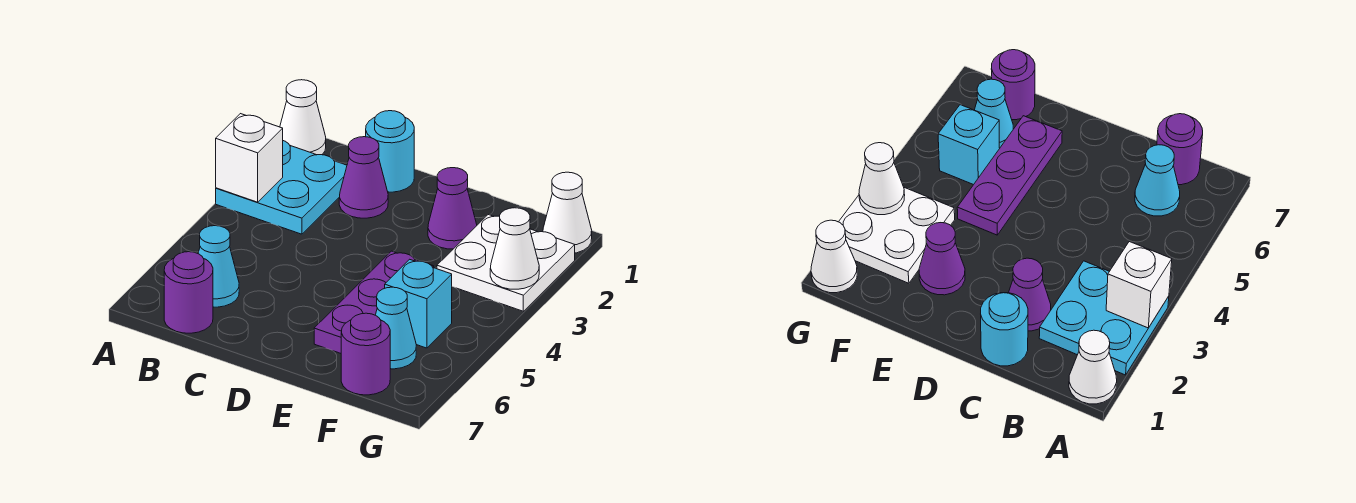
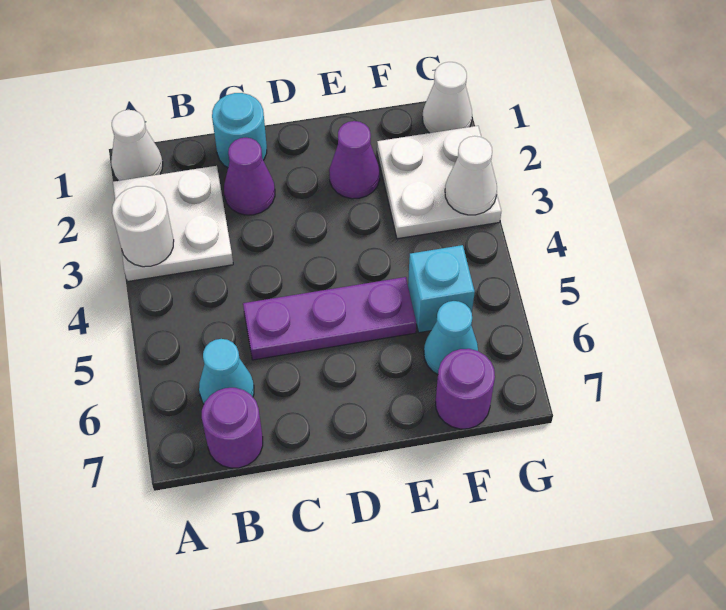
cyan plate A2:B3 level 1 -> white plate A2:B3 level 1
white brick A3 level 2 -> white round brick A3 level 2
purple plate E4:E6 level 1 -> purple plate C5:E5 level 1

